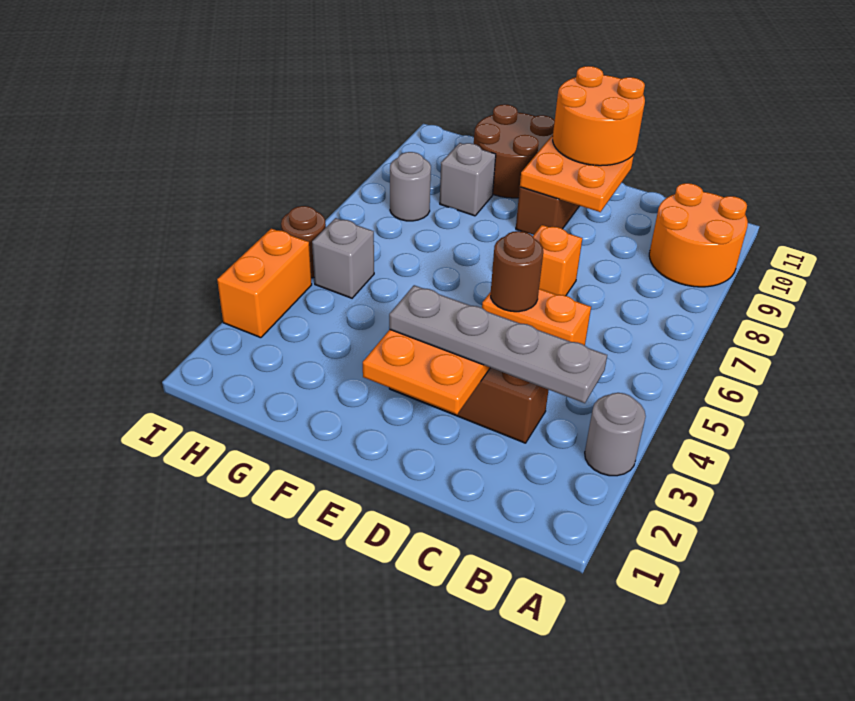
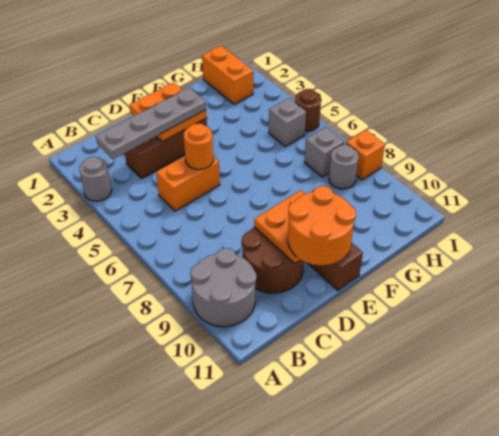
orange round brick A9:B10 level 1 -> grey round brick A9:B10 level 1
brown round brick D5 level 2 -> orange round brick D5 level 2
orange brick D7 level 1 -> orange brick I8 level 1
brown round brick F10:G11 level 1 -> brown round brick C9:D10 level 1
grey brick G9 level 1 -> grey brick H7 level 1
orange brick I3:I4 level 1 -> orange brick H1:H2 level 1

